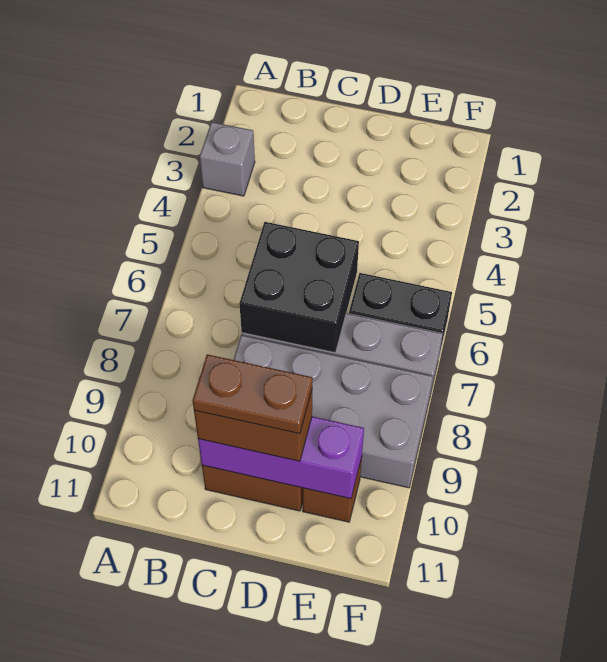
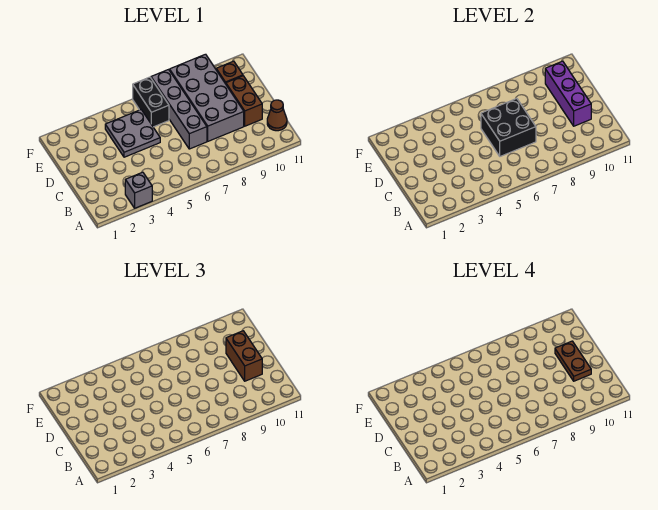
none -> brown cone B11 level 1
none -> grey plate D4:E5 level 1

